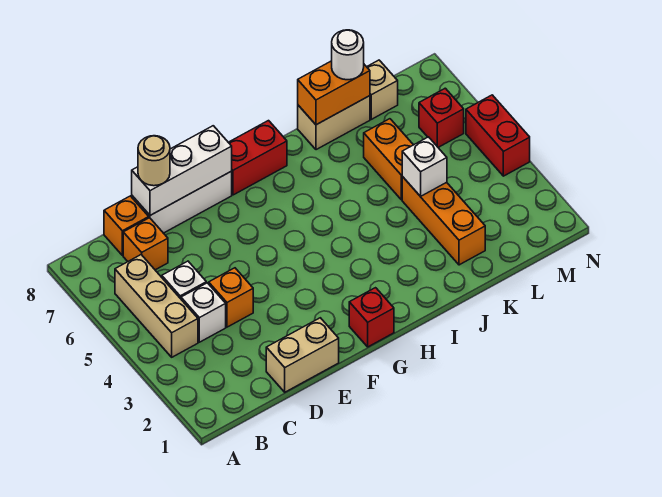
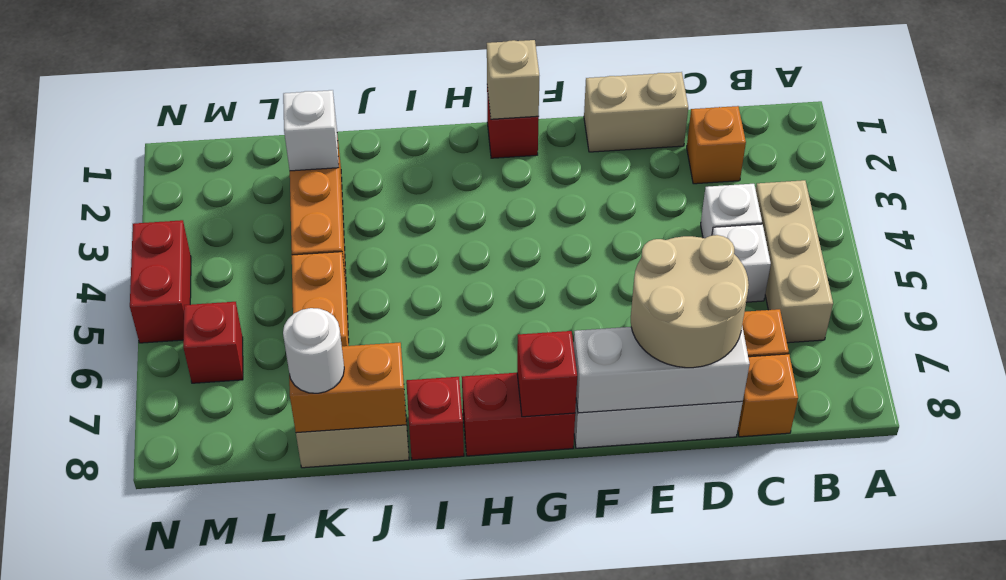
orange brick D4 level 1 -> orange brick C2 level 1
tan round brick D8 level 3 -> tan round brick D7:E8 level 3
none -> red brick G8 level 2
none -> red brick I8 level 1
white brick K4 level 2 -> white brick K2 level 2
tan brick L8 level 1 -> tan brick G1 level 2

